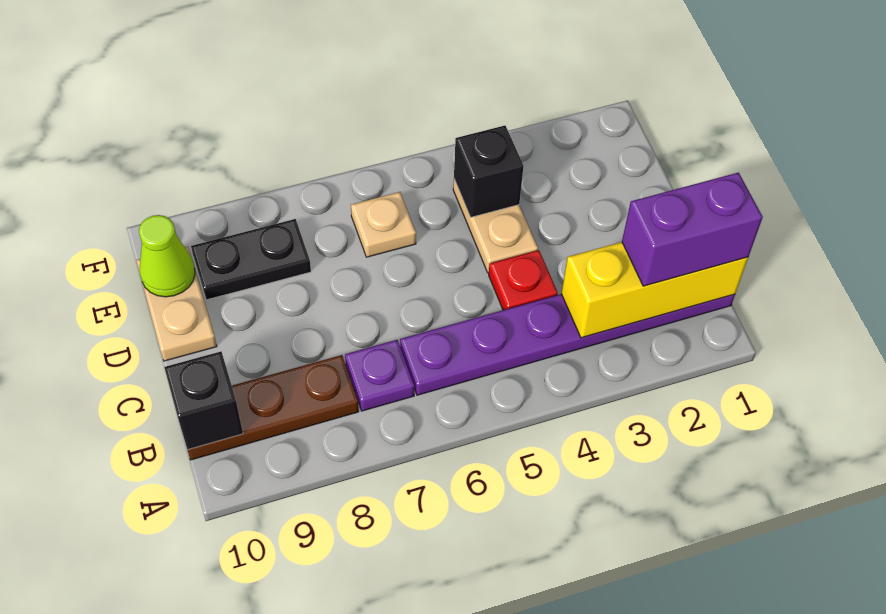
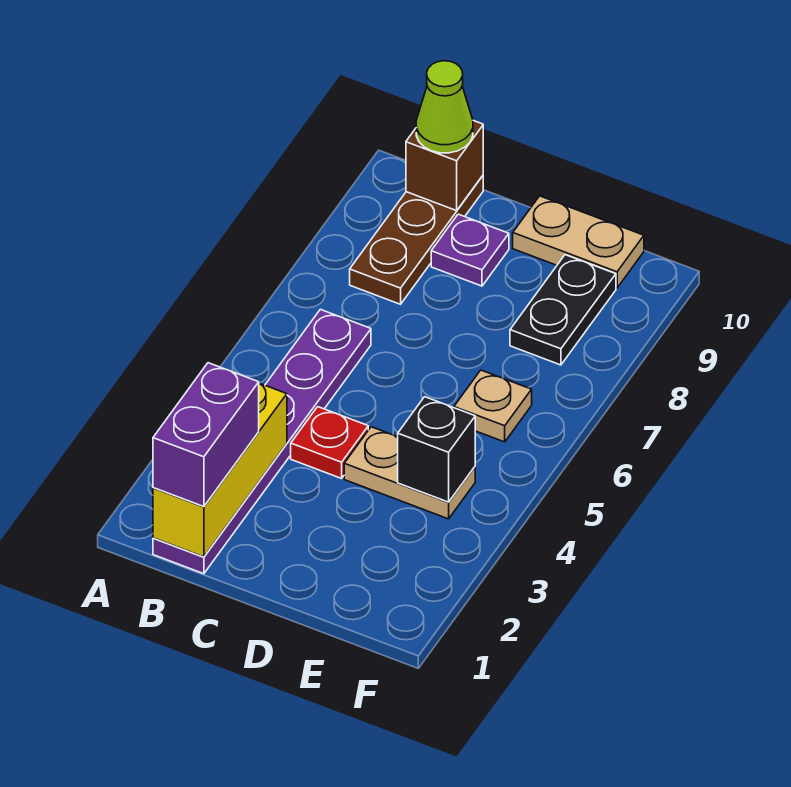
purple plate B7 level 1 -> purple plate C9 level 1
black brick B10 level 2 -> brown brick B10 level 2
lime cone E10 level 2 -> lime cone B10 level 3

